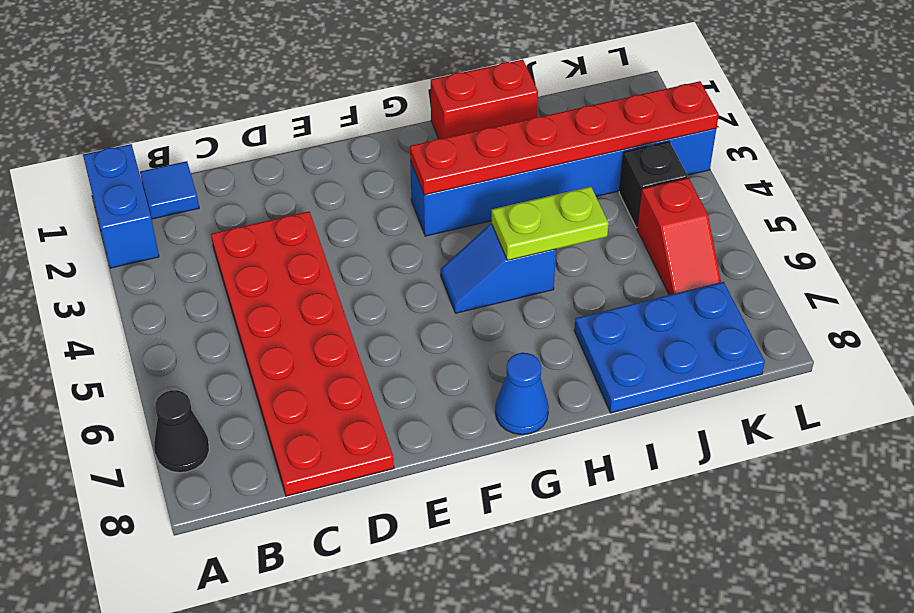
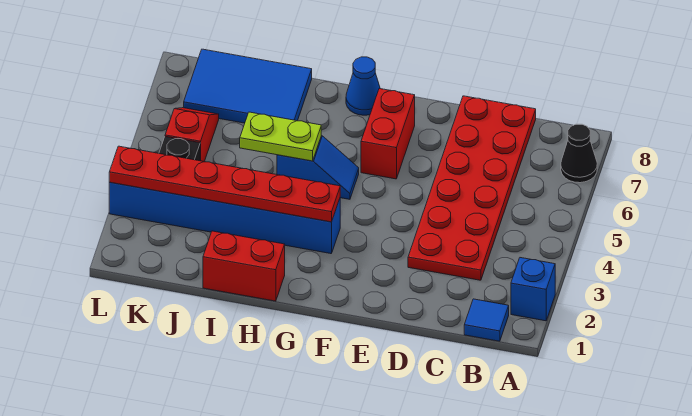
blue brick A1:A2 level 1 -> blue brick A2 level 1
none -> red brick F6:F7 level 1
blue plate I7:K8 level 1 -> blue tile I7:K8 level 1

